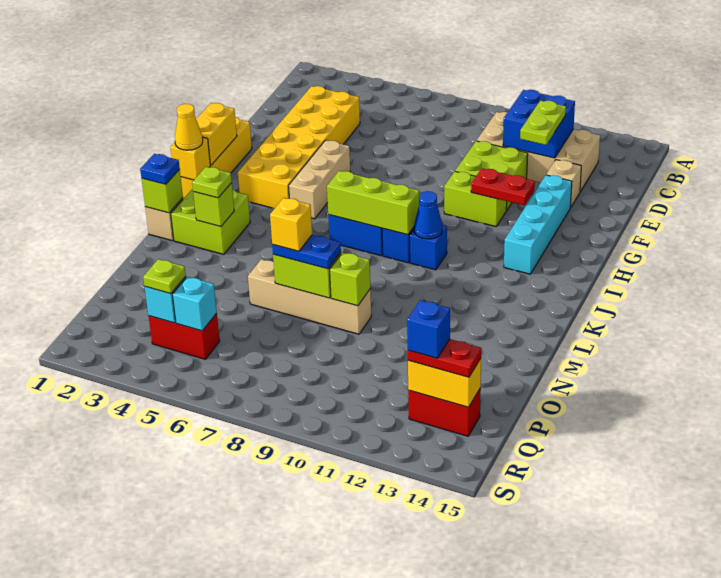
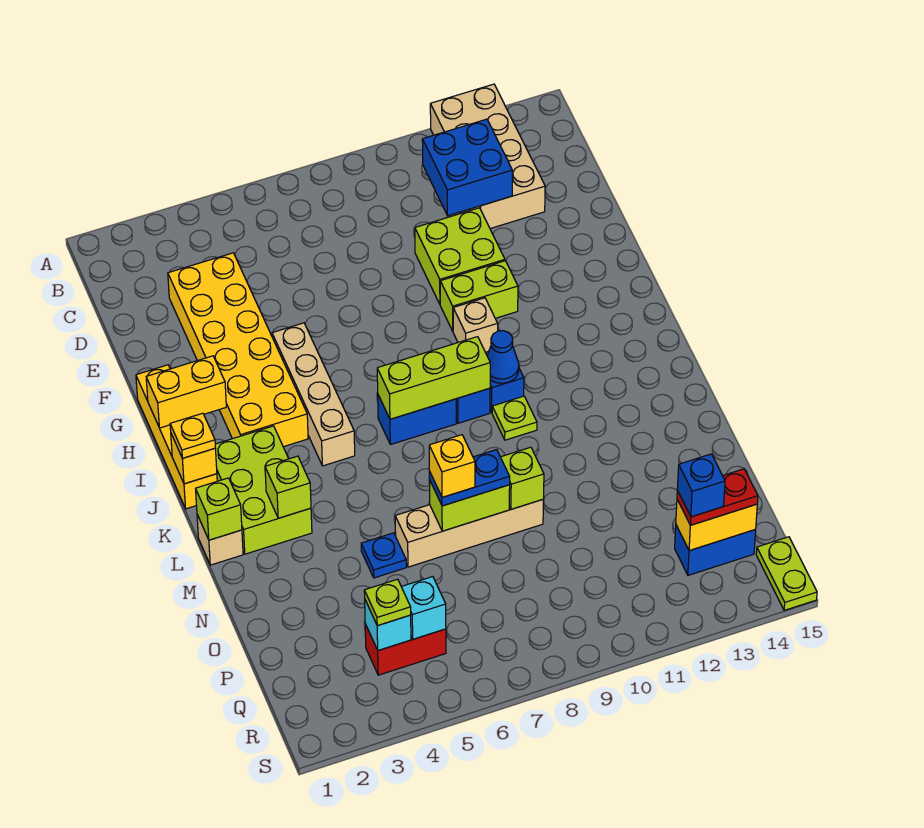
tan brick C10:D13 level 1 -> tan brick A12:D13 level 1
lime plate D12:E12 level 3 -> lime plate R15:S15 level 1
tan brick E13 level 1 -> tan brick H10 level 1
cyan brick F13:I13 level 1 -> none
tan brick G5:I5 level 1 -> tan brick G5:J5 level 1
red plate G11:G12 level 2 -> none
yellow brick H1:I1 level 2 -> yellow brick H1:H2 level 2
yellow cone J1 level 3 -> yellow plate J1 level 3
lime brick K2:L3 level 1 -> lime brick J2:L3 level 1
blue plate L1 level 3 -> blue plate N5 level 1
lime plate L3 level 3 -> lime plate K10 level 1
red brick Q13:Q14 level 1 -> blue brick Q13:Q14 level 1

